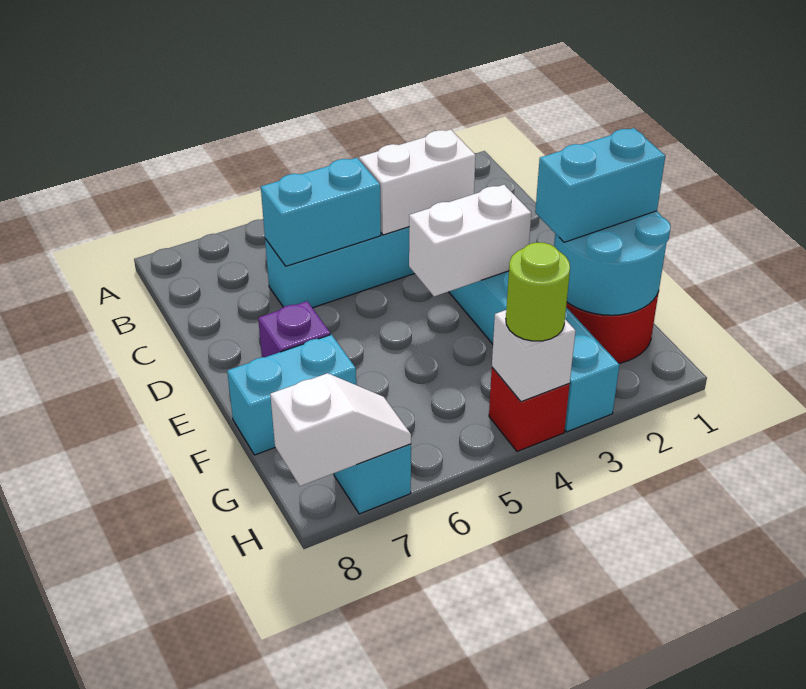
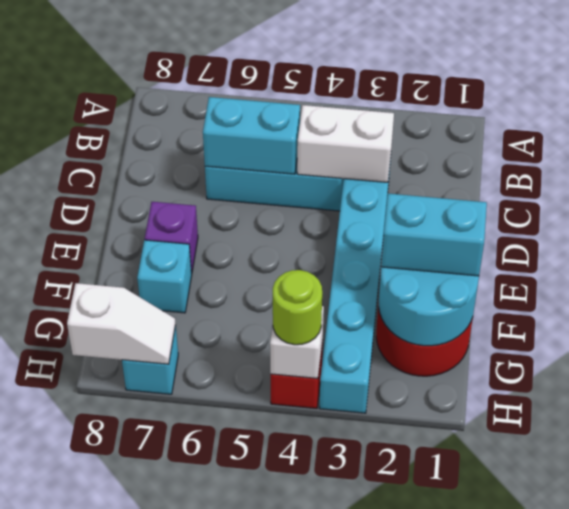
white brick E3:E4 level 2 -> none
cyan brick F7:F8 level 1 -> cyan brick F7 level 1

